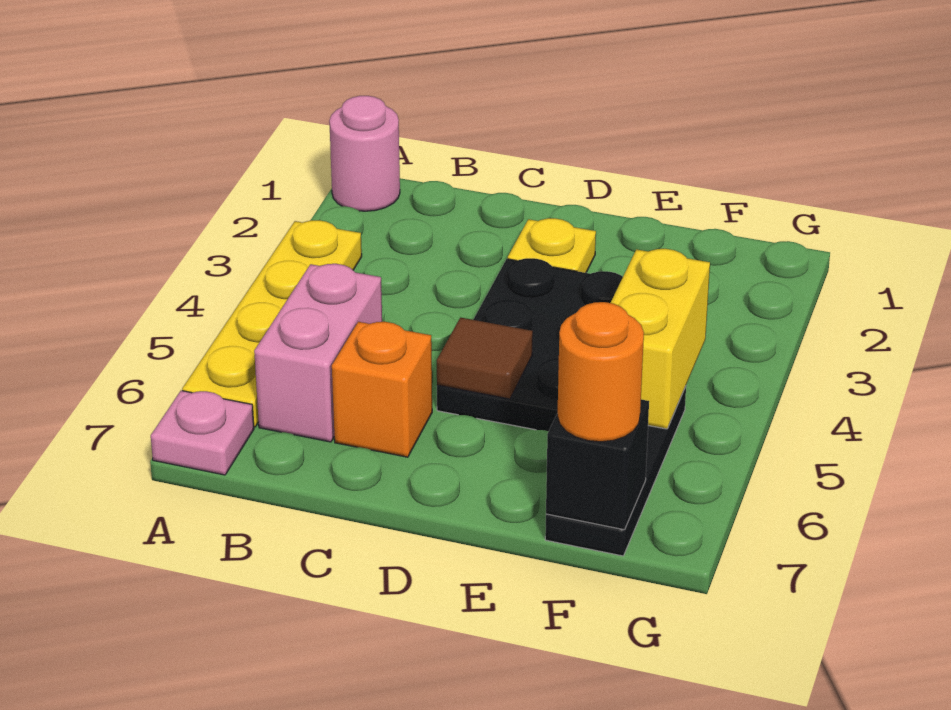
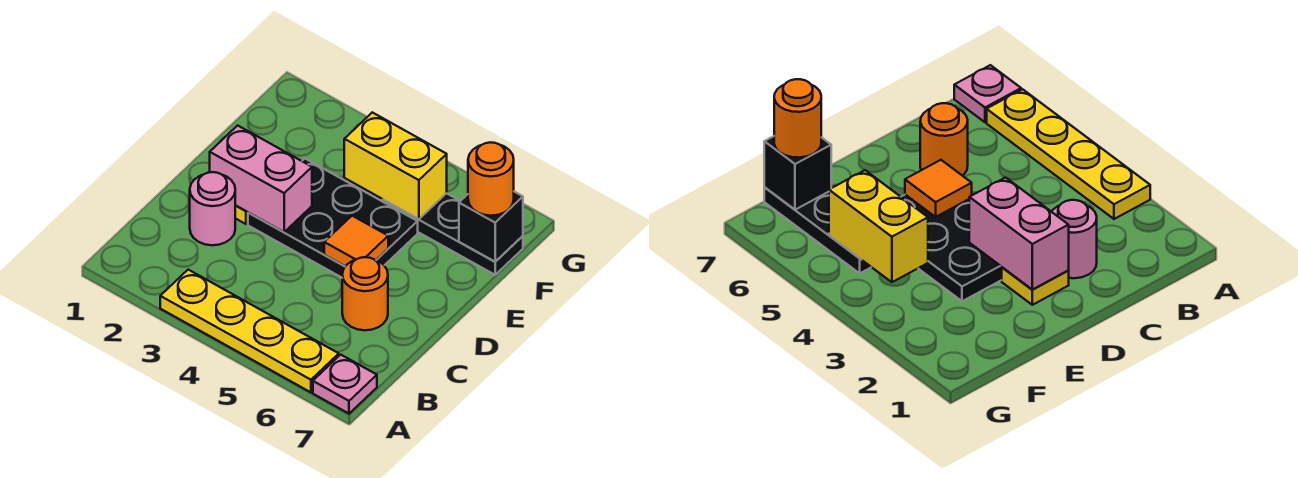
pink round brick A1 level 1 -> pink round brick C2 level 1
pink brick B5:B6 level 1 -> pink brick D2:D3 level 2
orange brick C6 level 1 -> orange round brick C6 level 1
brown tile D5 level 2 -> orange tile D5 level 2

